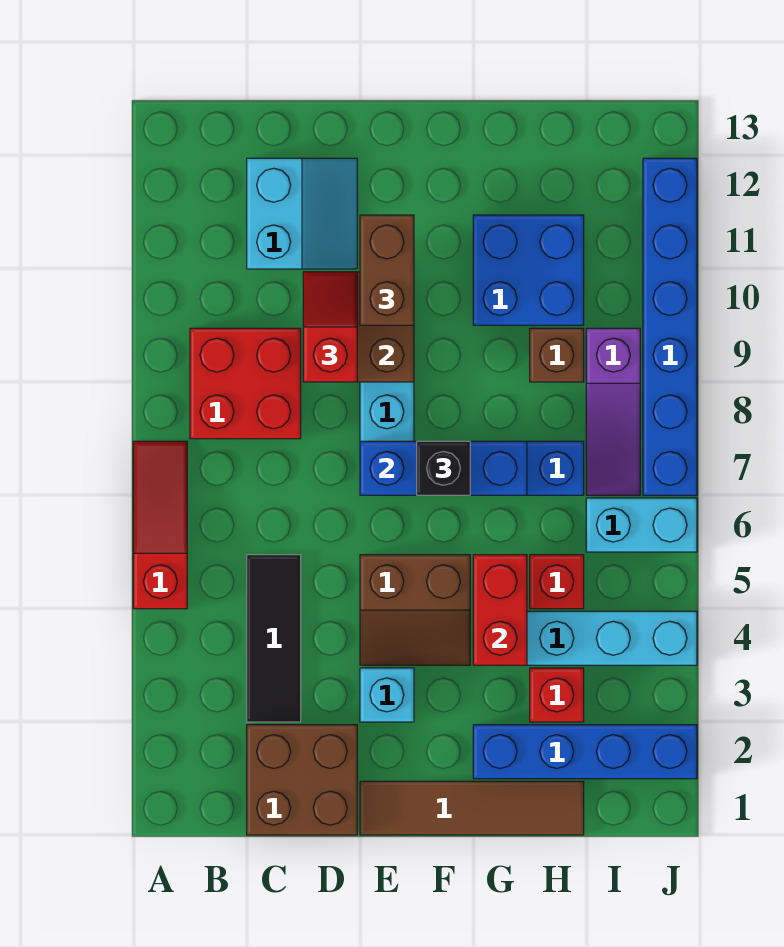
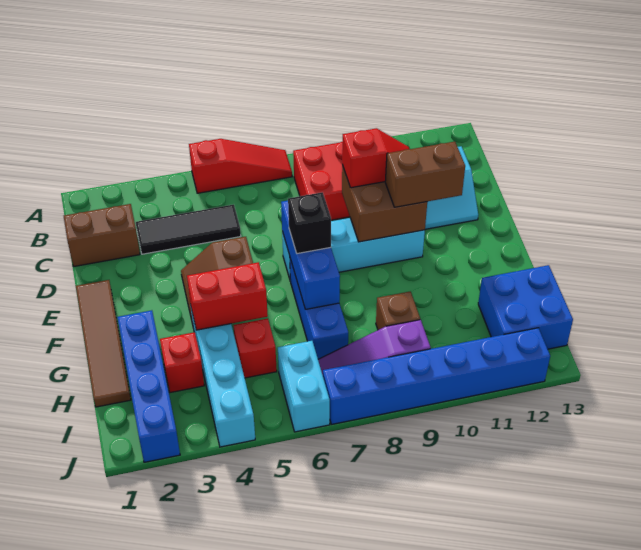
brown brick C1:D2 level 1 -> brown brick C1:C2 level 1
cyan brick E3 level 1 -> none
blue brick G10:H11 level 1 -> blue brick H12:I13 level 1

